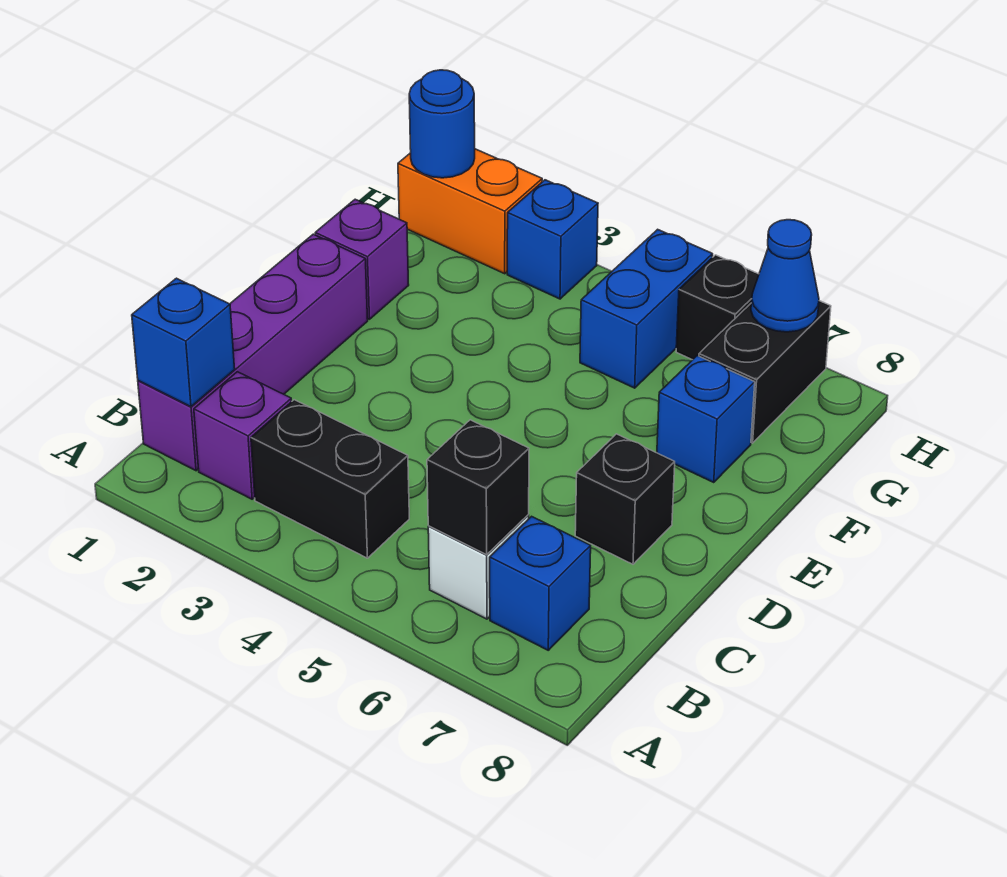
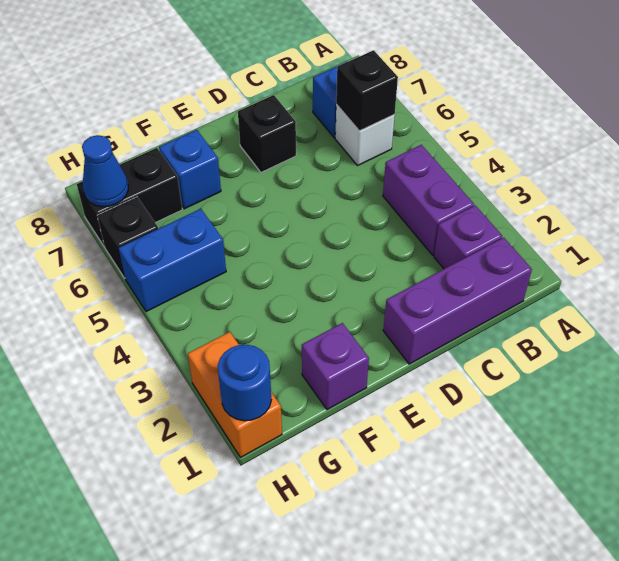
purple brick B1:E1 level 1 -> purple brick B1:D1 level 1
blue brick B1 level 2 -> none
black brick B3:B4 level 1 -> purple brick B3:B4 level 1
blue brick H3 level 1 -> none

